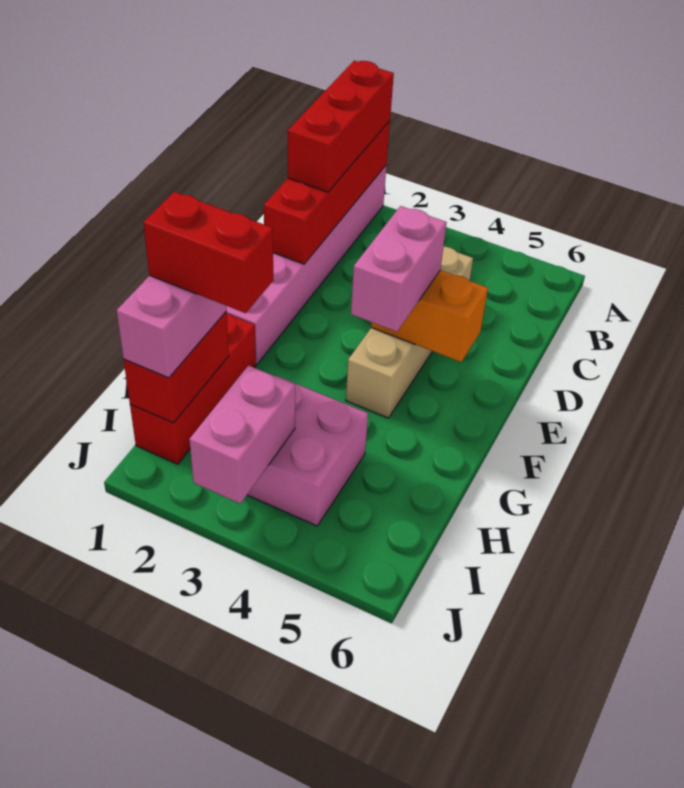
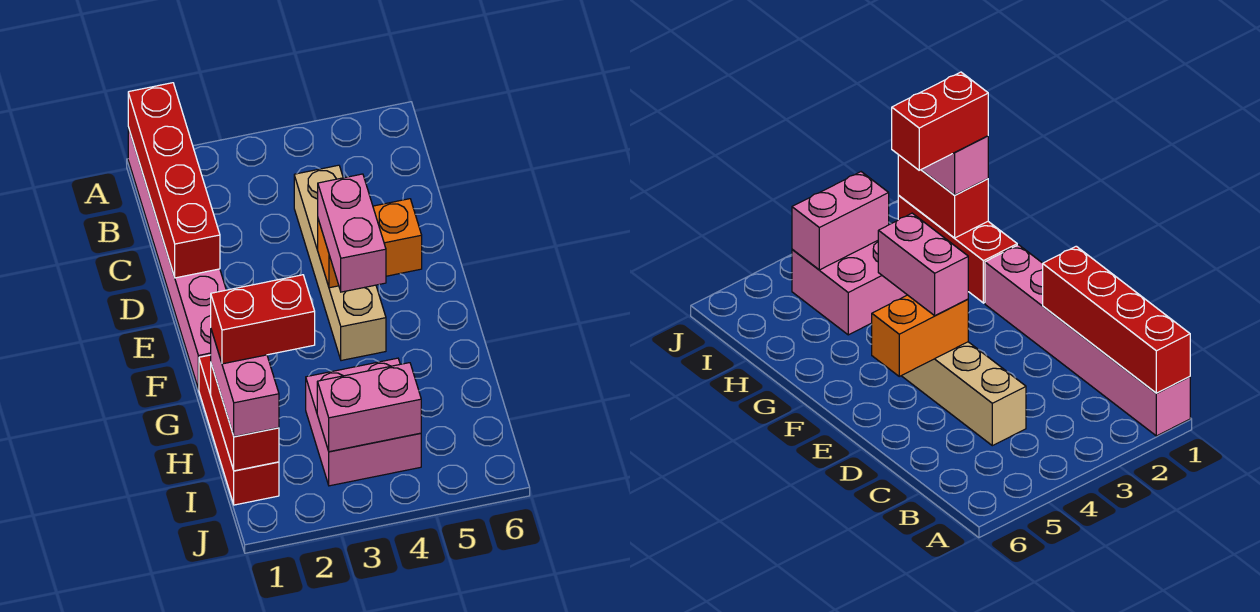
red brick A1:C1 level 3 -> none
pink brick I3:J3 level 2 -> pink brick I3:I4 level 2

